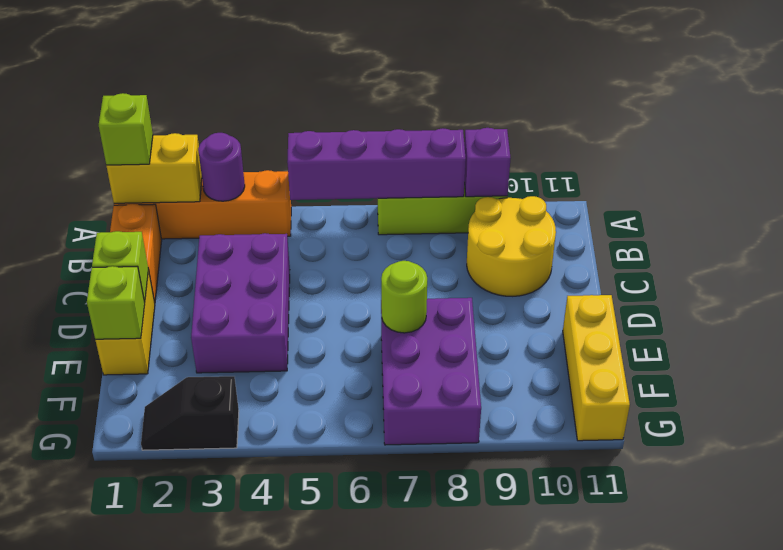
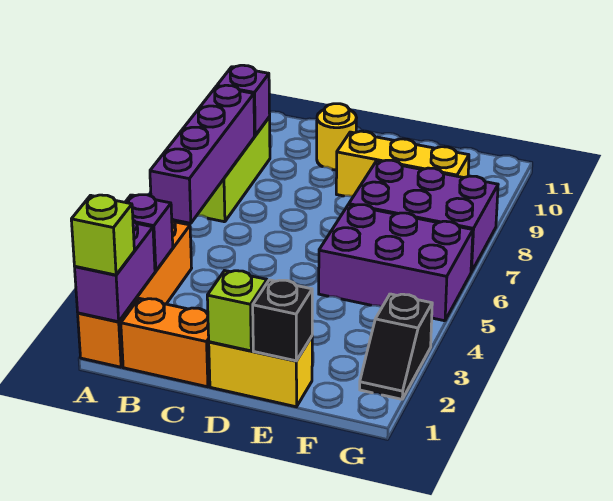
yellow brick A1:A2 level 2 -> purple brick A1:A2 level 2
purple round brick A3 level 2 -> purple brick A3 level 2
yellow round brick B9:C10 level 1 -> yellow round brick C10 level 1
purple brick C3:E4 level 1 -> purple brick E5:G6 level 1
lime brick E1 level 2 -> black brick E1 level 2
lime round brick E7 level 2 -> none
yellow brick E11:G11 level 1 -> yellow brick D9:F9 level 1

